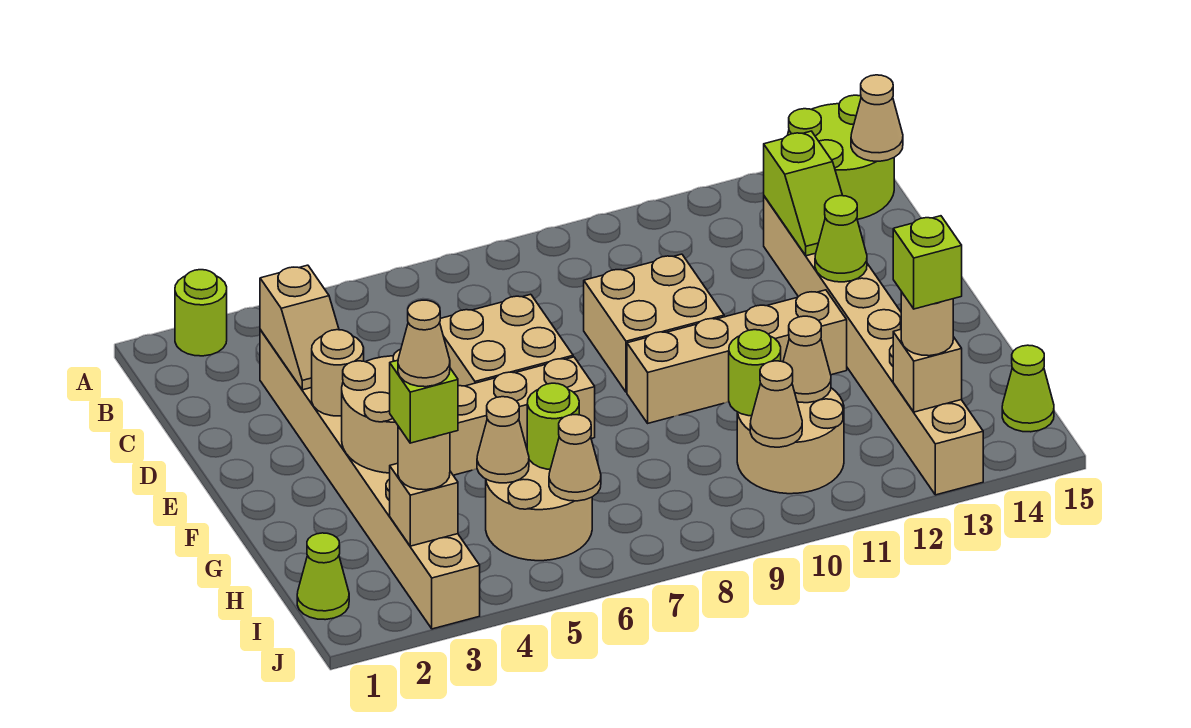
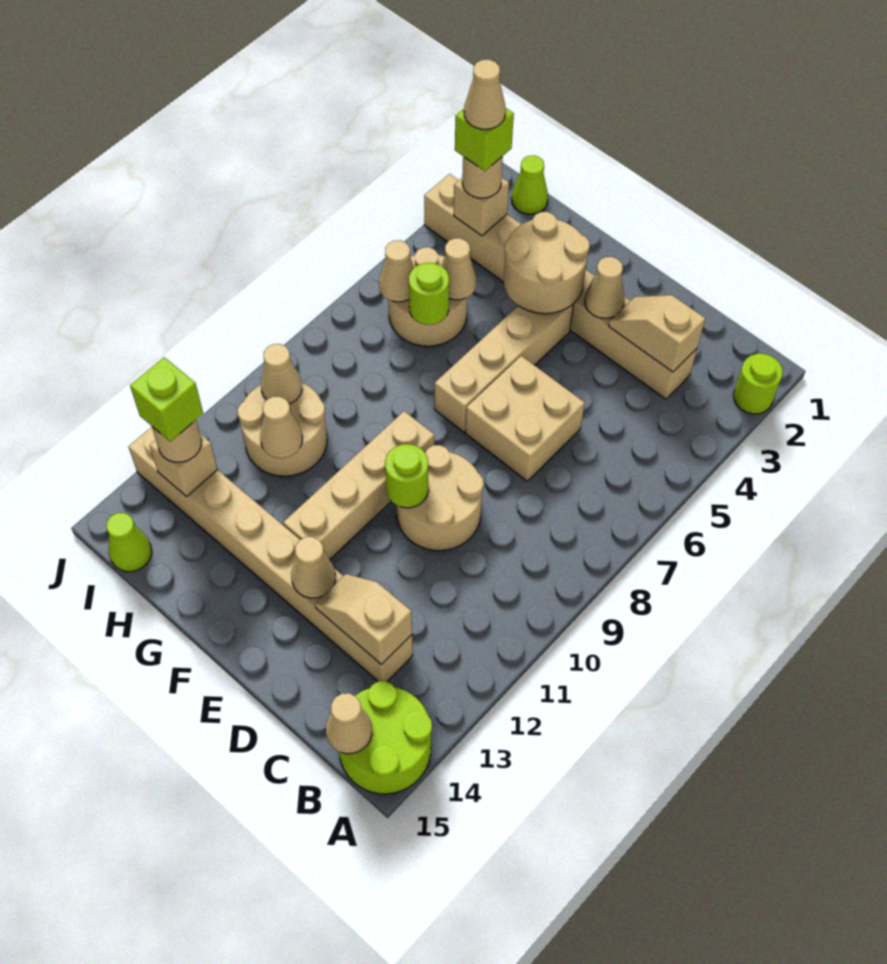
lime slope C13:D13 level 2 top C -> tan slope C13:D13 level 2 top C
tan brick D9:E10 level 1 -> tan round brick D9:E10 level 1
tan round brick E3 level 2 -> tan cone E3 level 2
lime cone E13 level 2 -> tan cone E13 level 2
lime round brick H10 level 2 -> lime round brick E10 level 2

